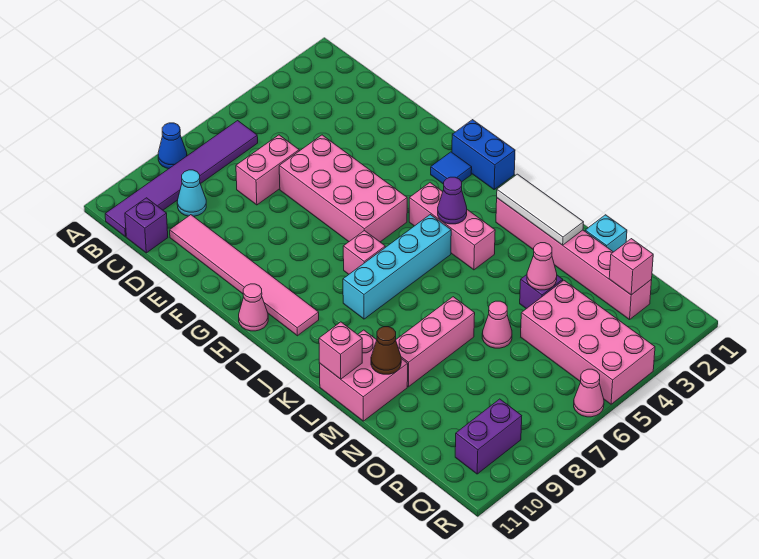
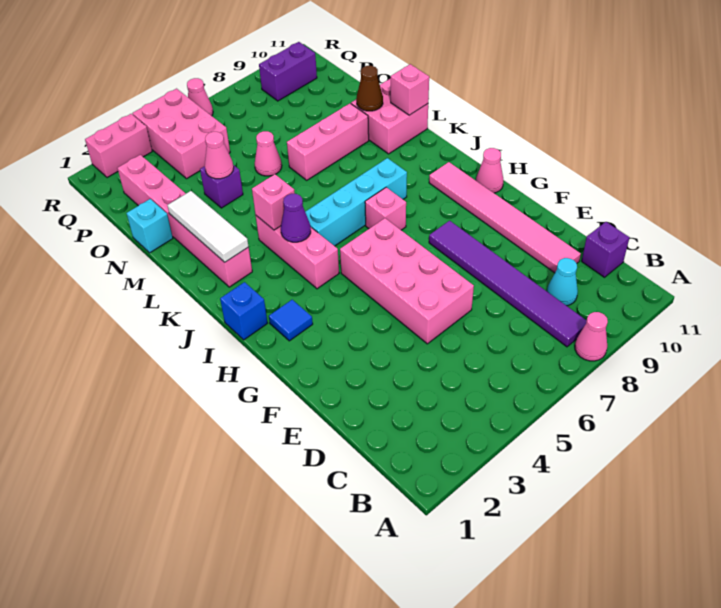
blue cone A8 level 1 -> pink cone A8 level 1
purple tile B6:B11 level 1 -> purple tile B8:G8 level 1
pink brick D6:D7 level 1 -> pink brick R2:R3 level 1
blue brick H1:I1 level 1 -> blue brick I1 level 1
pink brick O4:R5 level 1 -> pink brick P4:R5 level 1
pink brick P2 level 2 -> pink brick K4 level 2

